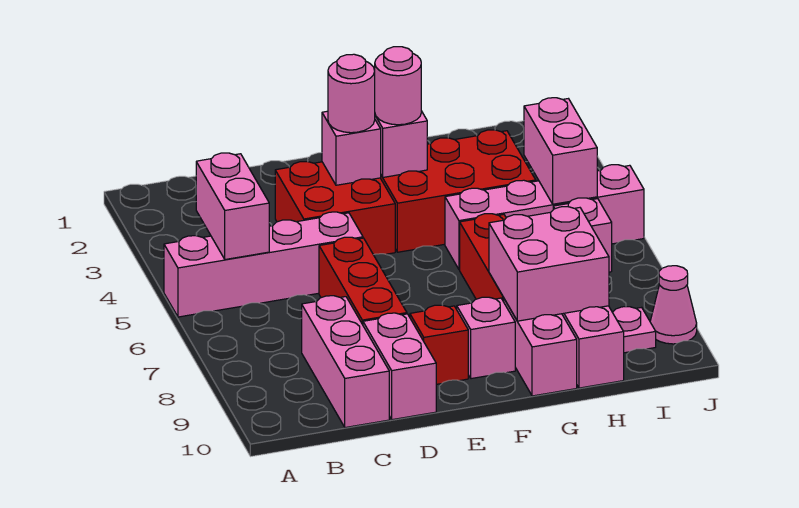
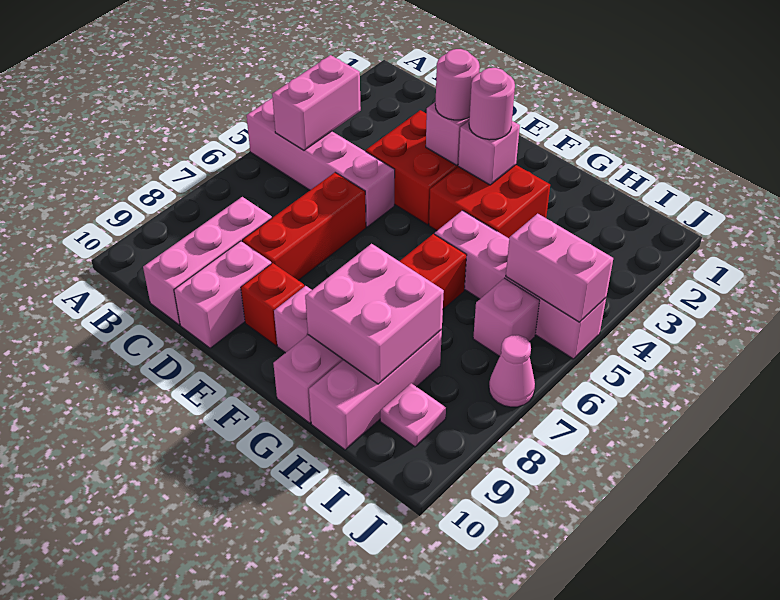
red brick F3:H4 level 1 -> red brick F3:G4 level 1
pink brick I4:I5 level 2 -> pink brick I5:J5 level 2
pink cone J9 level 1 -> pink cone J7 level 1

